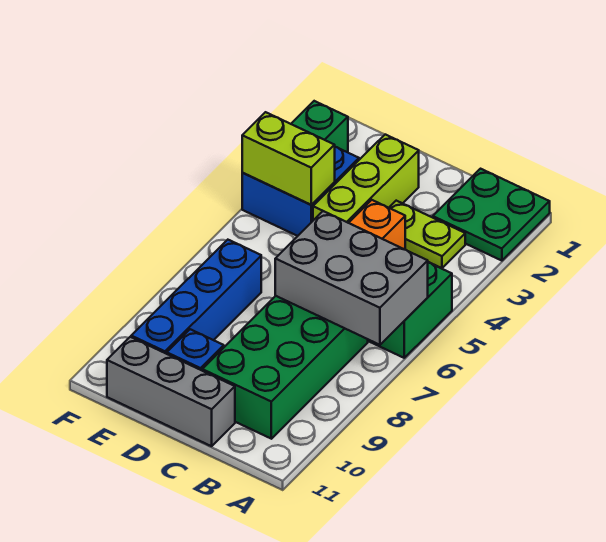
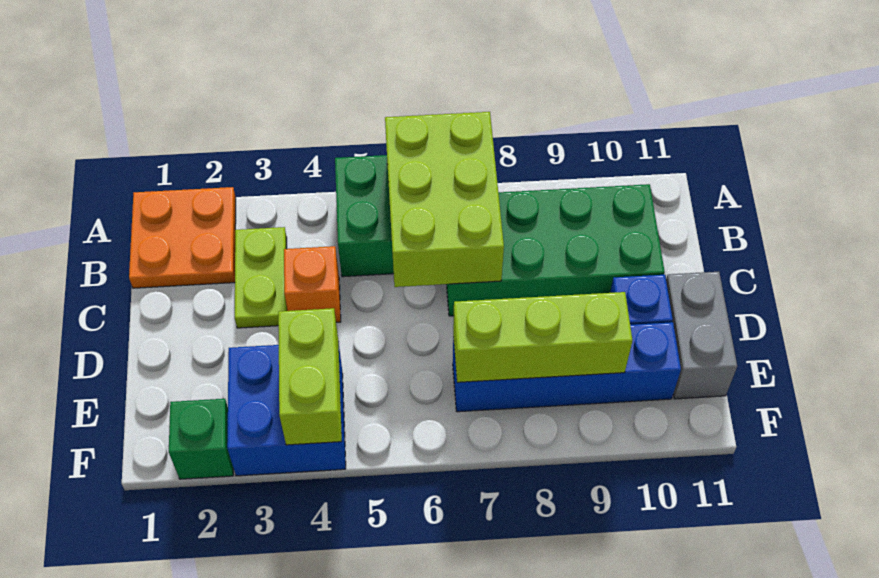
green plate A1:B2 level 1 -> orange plate A1:B2 level 1
grey brick A6:C7 level 2 -> lime brick A6:C7 level 2
grey brick C11:E11 level 1 -> grey brick D11:E11 level 1
lime brick D2:D4 level 1 -> lime brick E7:E9 level 2

